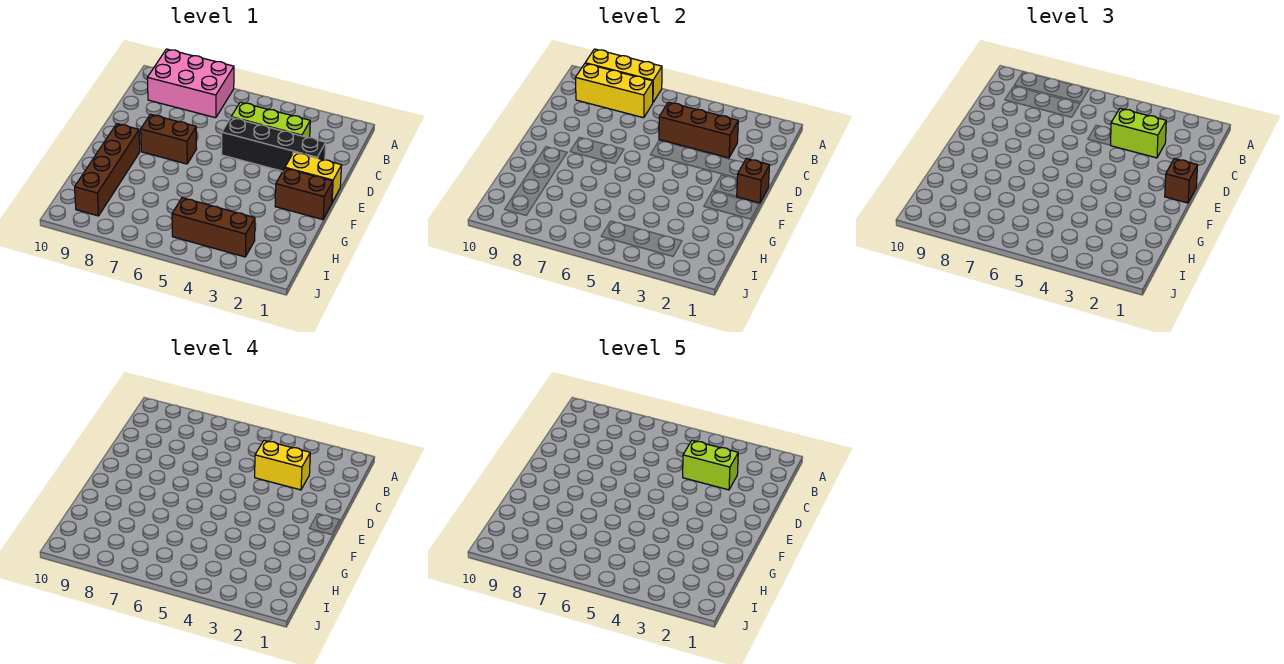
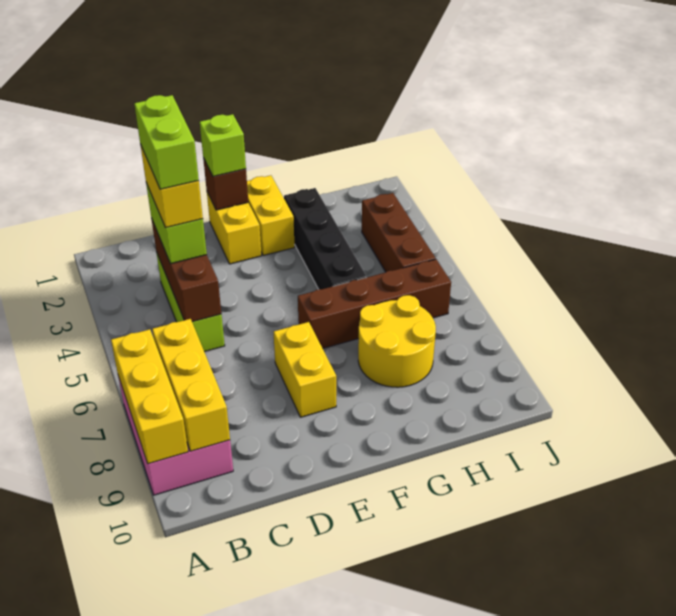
black brick D2:D5 level 1 -> black brick G2:G5 level 1
brown brick E1 level 3 -> lime brick E1 level 3
brown brick E7:E8 level 1 -> yellow brick E7:E8 level 1
brown brick F1:F2 level 1 -> yellow brick F1:F2 level 1
brown brick F9:I9 level 1 -> brown brick F6:I6 level 1
none -> yellow round brick G7:H8 level 1

